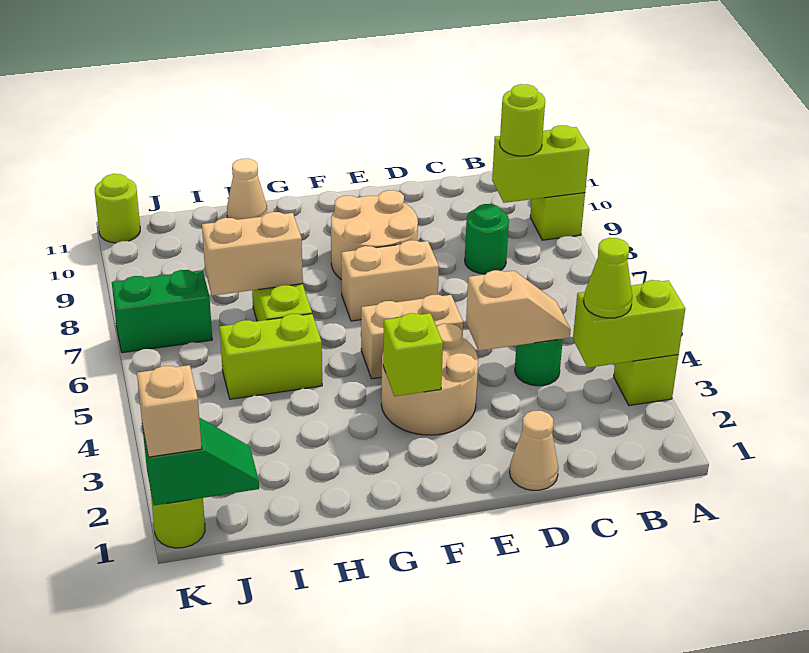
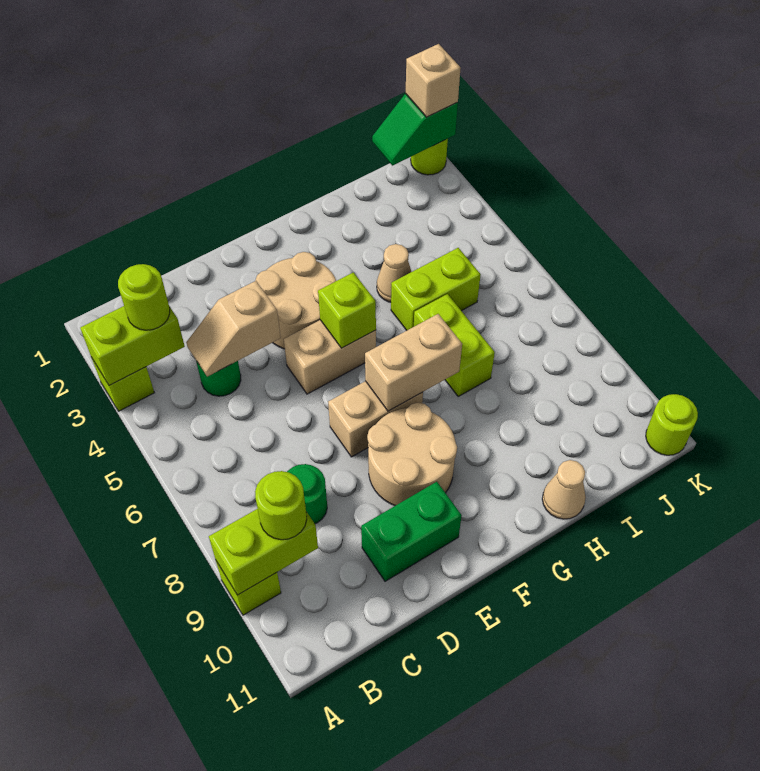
lime cone B3 level 3 -> lime round brick B3 level 3
tan cone D1 level 1 -> tan cone H4 level 1
lime brick F3 level 2 -> lime brick F5 level 2
tan brick H7:I7 level 2 -> tan brick F7:G7 level 2
green brick J7:K7 level 1 -> green brick D10:E10 level 1

